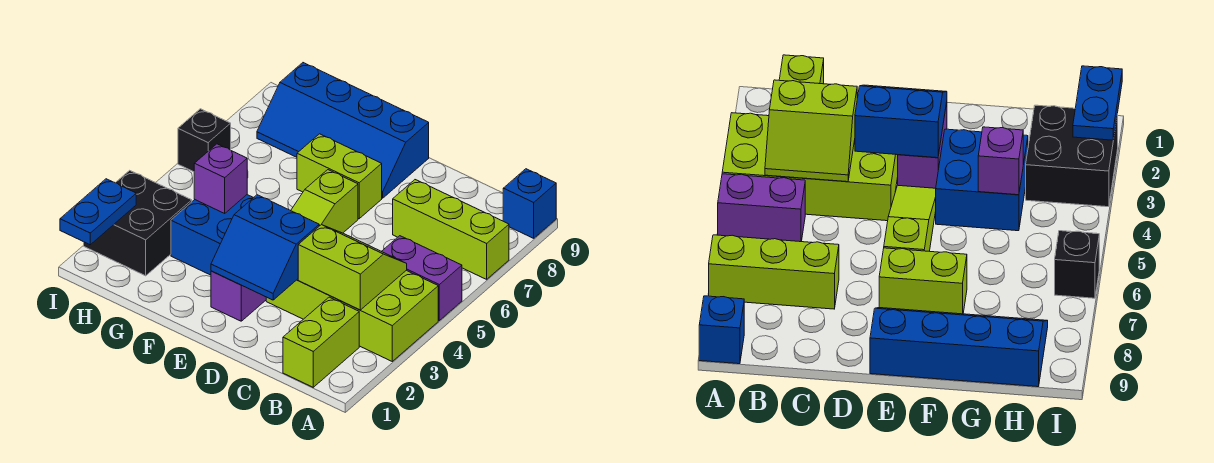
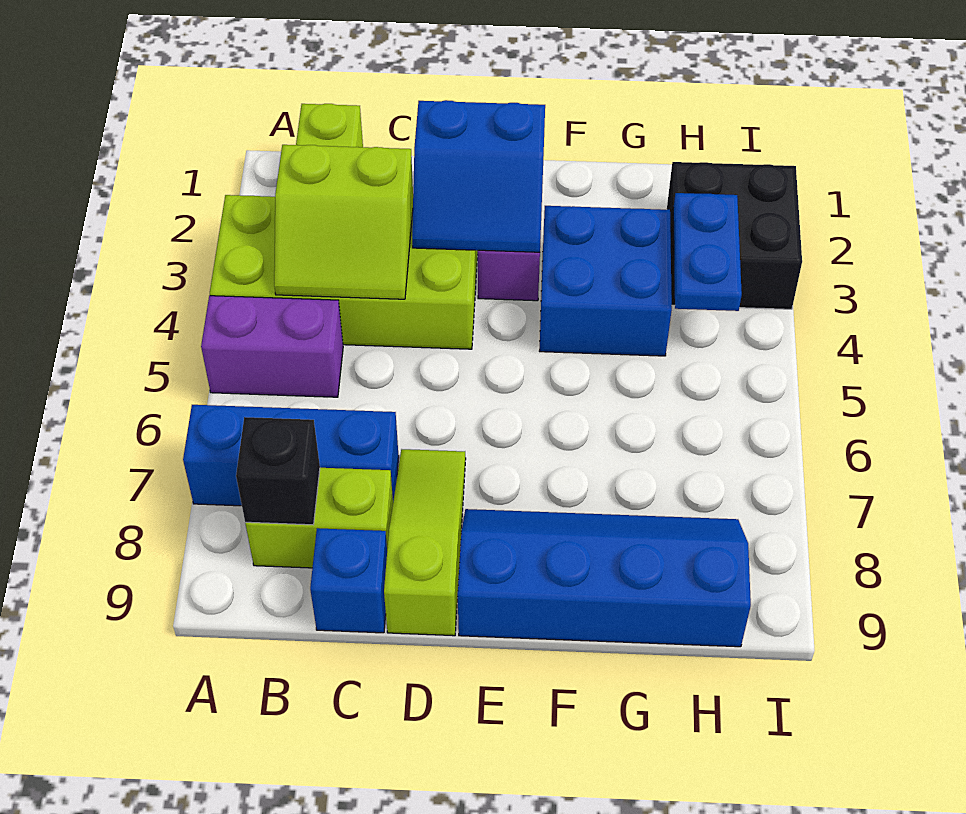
lime brick A7:C7 level 1 -> blue brick A7:C7 level 1
blue brick A9 level 1 -> blue brick C9 level 1
blue slope D2:E3 level 2 top 3 -> blue slope D2:E3 level 2 top 2
lime slope E4:E6 level 1 top 6 -> lime slope D7:D9 level 1 top 9
lime brick E7:F7 level 1 -> lime brick B8:C8 level 1
purple brick G4 level 2 -> none
blue plate I1:I2 level 2 -> blue plate H3:H4 level 2
black brick I6 level 1 -> black brick B8 level 2

